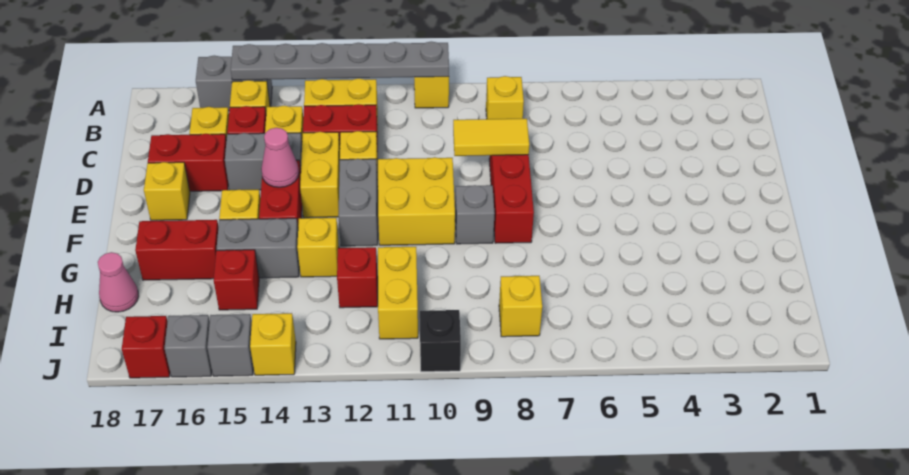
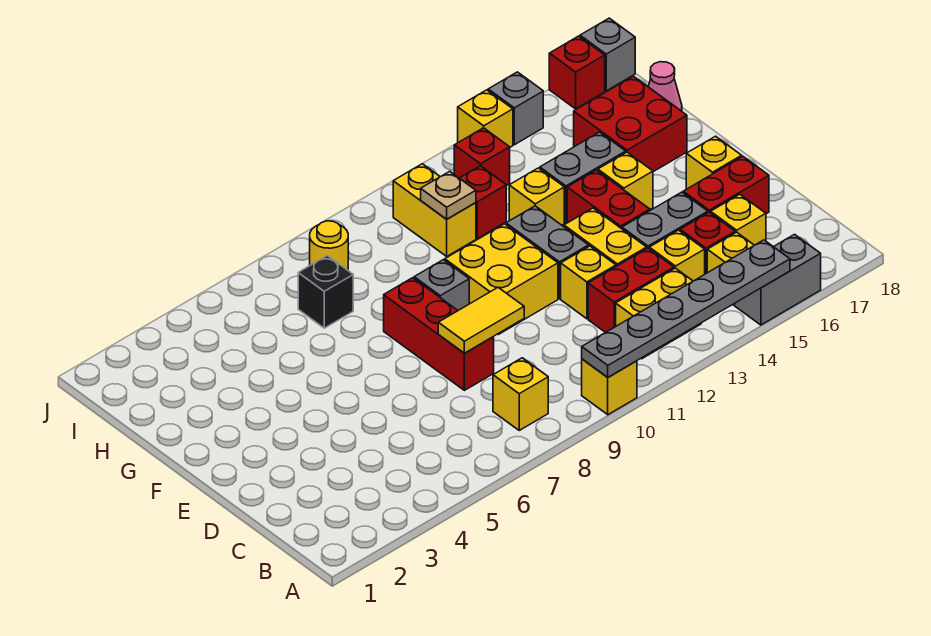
pink cone E14 level 2 -> none
red brick G16:G17 level 1 -> red brick G16:H17 level 1
none -> tan plate H11 level 2
red brick H15 level 1 -> red brick I13 level 1
yellow brick I8 level 1 -> yellow round brick I8 level 1
black brick J10 level 1 -> black brick H7 level 1
grey brick J16 level 1 -> grey brick J18 level 1

